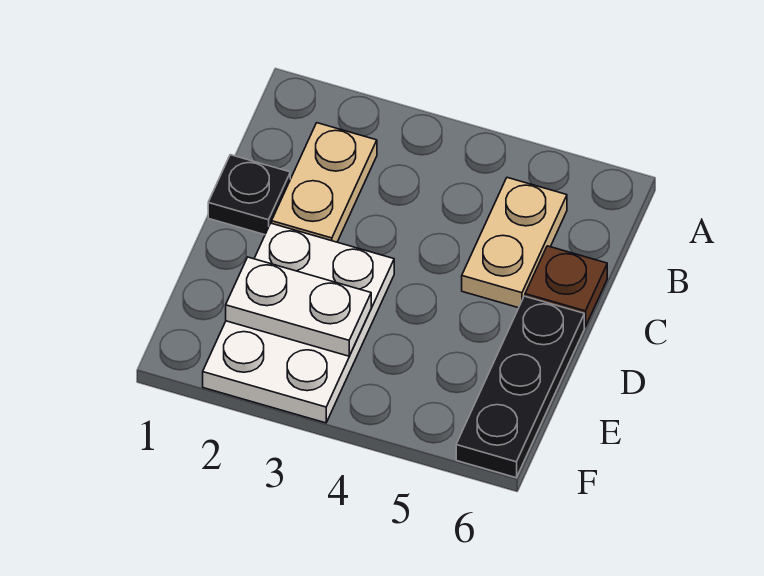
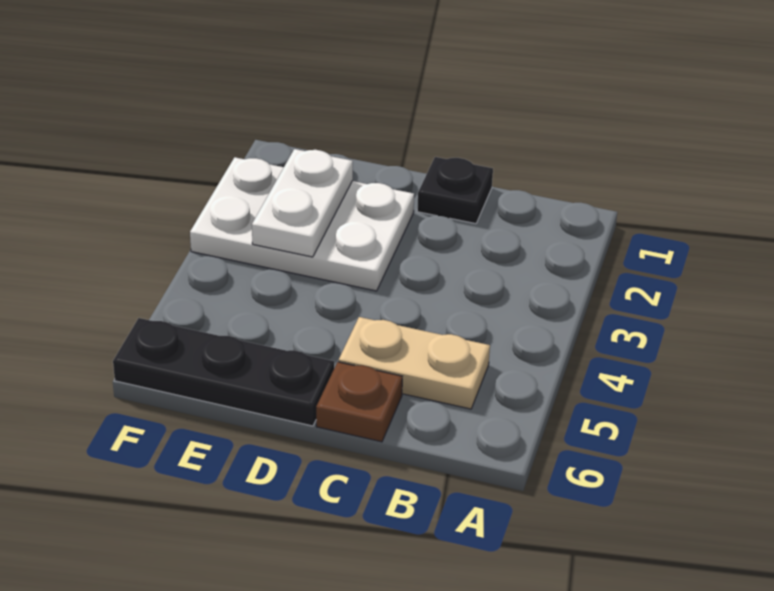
tan plate B2:C2 level 1 -> none

